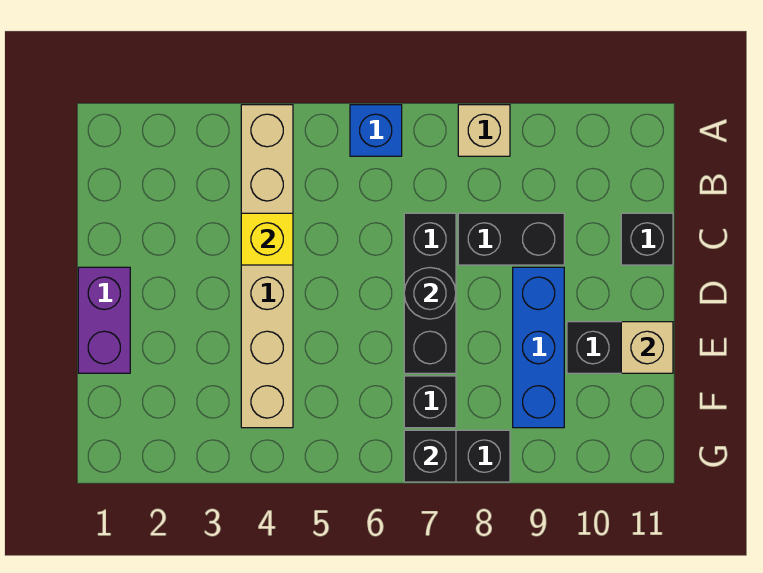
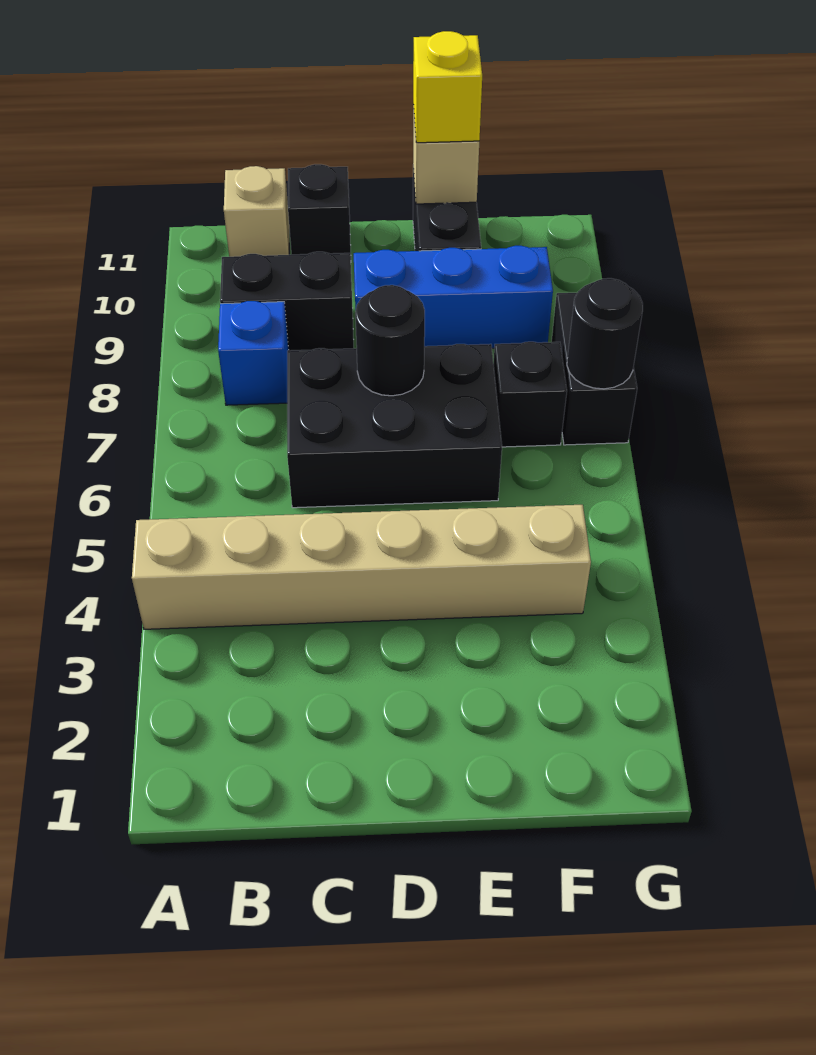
blue brick A6 level 1 -> blue brick B8 level 1
tan brick A8 level 1 -> tan brick B11 level 1
yellow brick C4 level 2 -> yellow brick E11 level 3
black brick C7:E7 level 1 -> black brick C6:E7 level 1
black brick C8:C9 level 1 -> black brick B9:C9 level 1
purple brick D1:E1 level 1 -> none
black brick G7 level 2 -> black round brick G7 level 2

